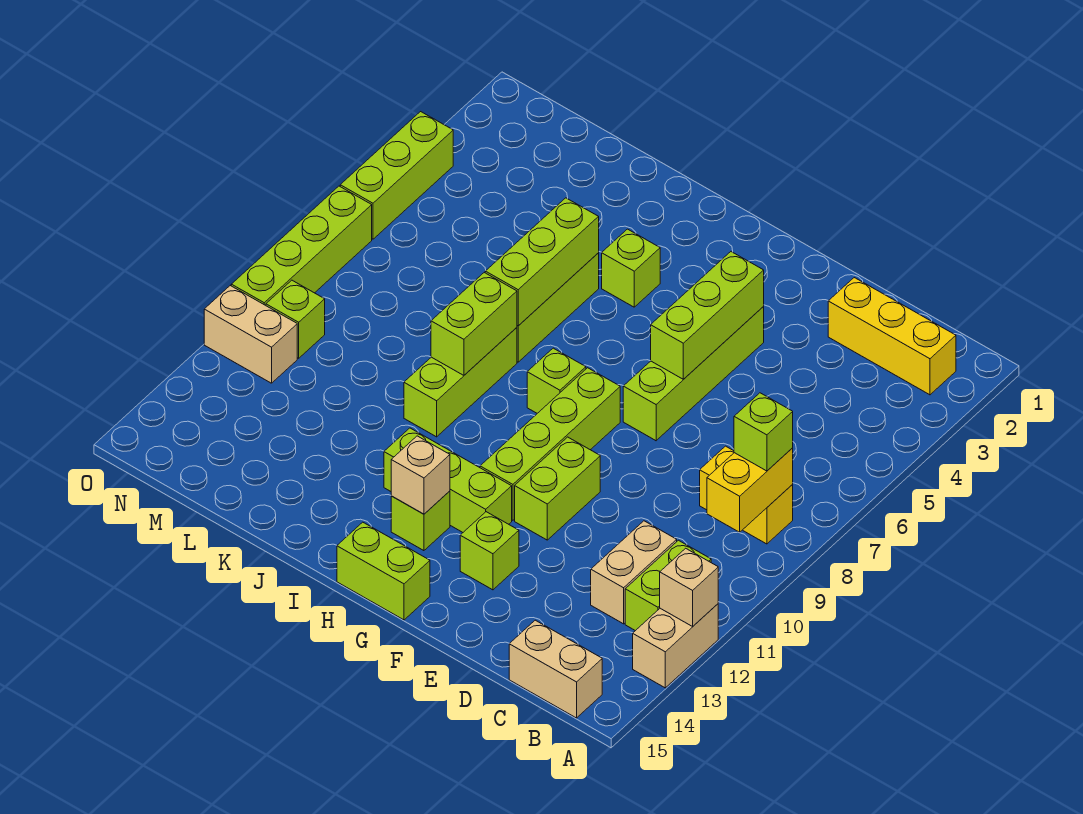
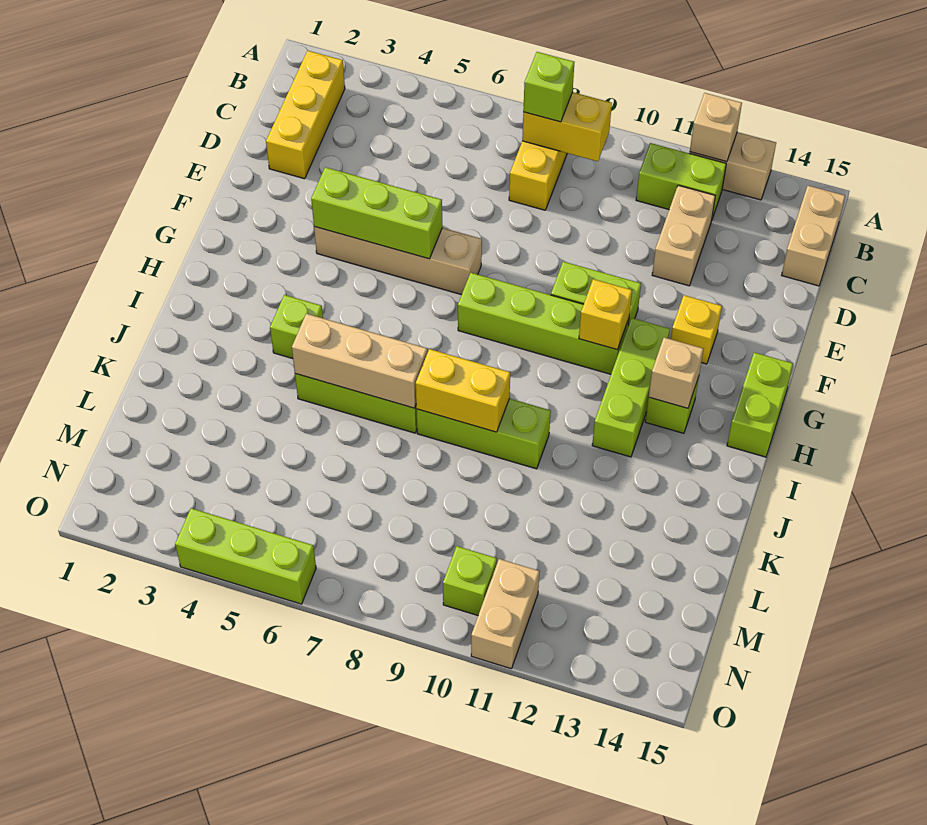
tan brick C11:C12 level 1 -> tan brick C12:D12 level 1
lime brick F4:F7 level 1 -> tan brick F4:F7 level 1
lime brick F13 level 1 -> yellow brick F13 level 1
none -> yellow brick G11 level 2
lime brick H8 level 1 -> none
lime brick J5:J7 level 2 -> tan brick J5:J7 level 2
lime brick J8:J9 level 2 -> yellow brick J8:J9 level 2
lime brick O7:O10 level 1 -> none

